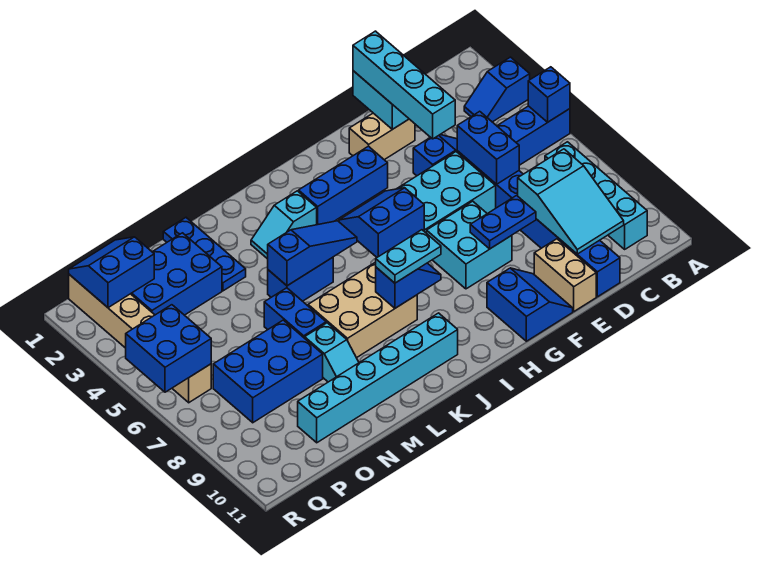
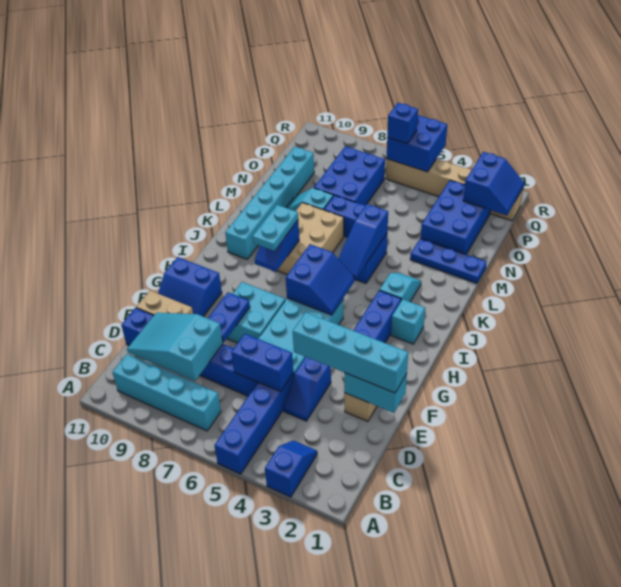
blue brick A5 level 2 -> blue brick Q6 level 3
none -> cyan brick I2 level 1

